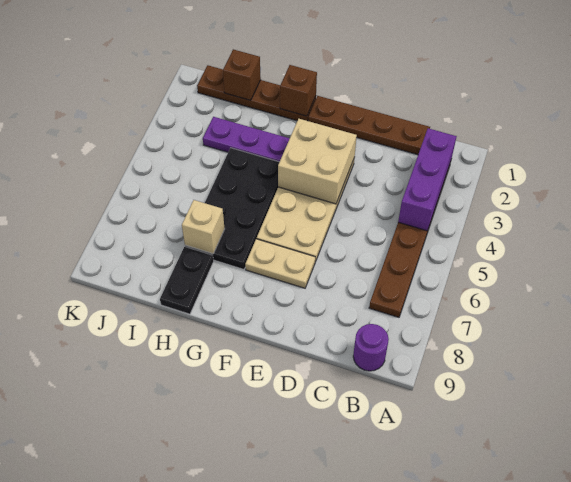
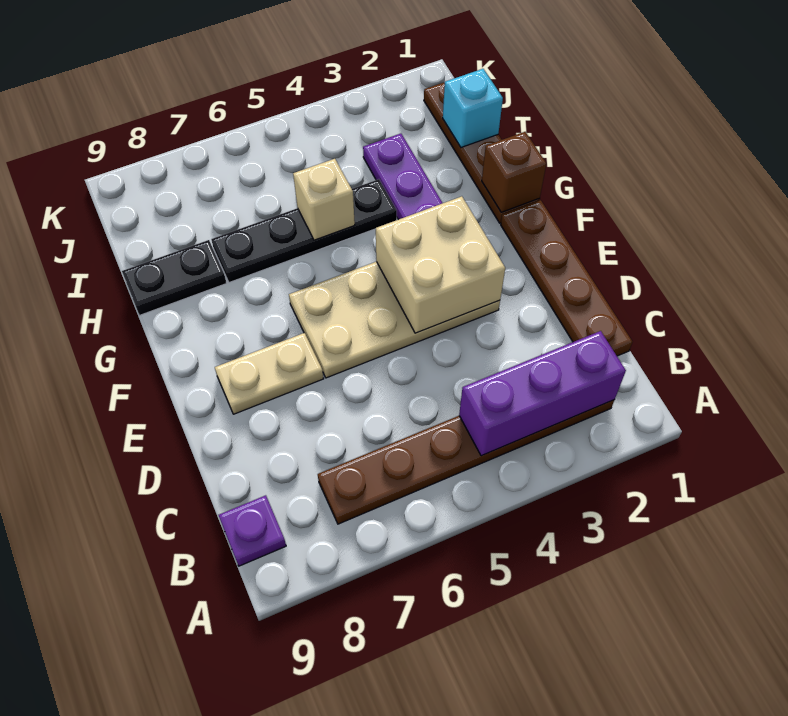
purple round brick B9 level 1 -> purple plate B9 level 1
tan plate E7:F7 level 1 -> tan plate E7:E8 level 1
black plate G4:H7 level 1 -> black plate H4:H7 level 1
tan brick H7 level 2 -> tan brick H5 level 2
brown brick I1 level 2 -> cyan brick I1 level 2

